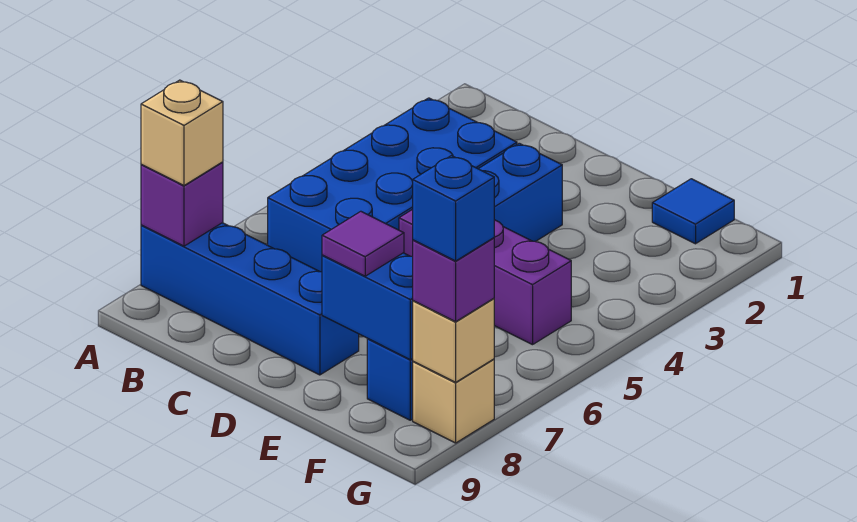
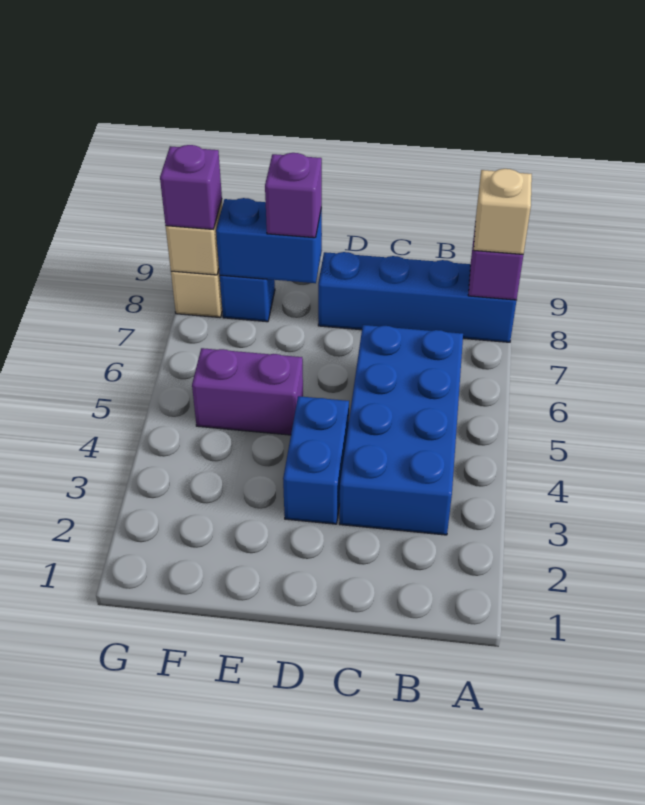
purple brick D5:F5 level 1 -> purple brick E5:F5 level 1
purple tile E8 level 3 -> purple brick E8 level 3
blue tile F1 level 1 -> none
blue brick G8 level 4 -> none

